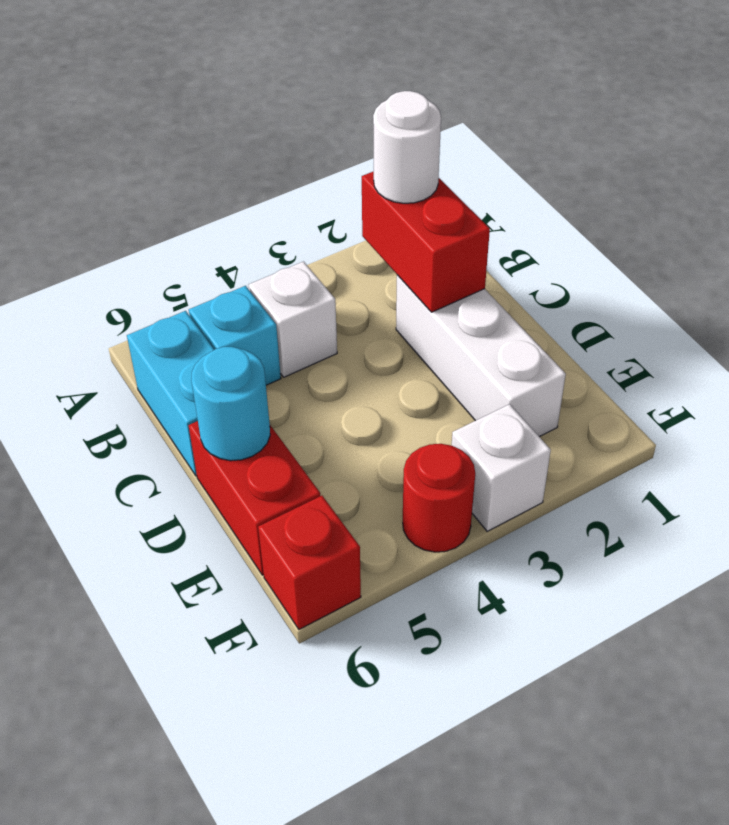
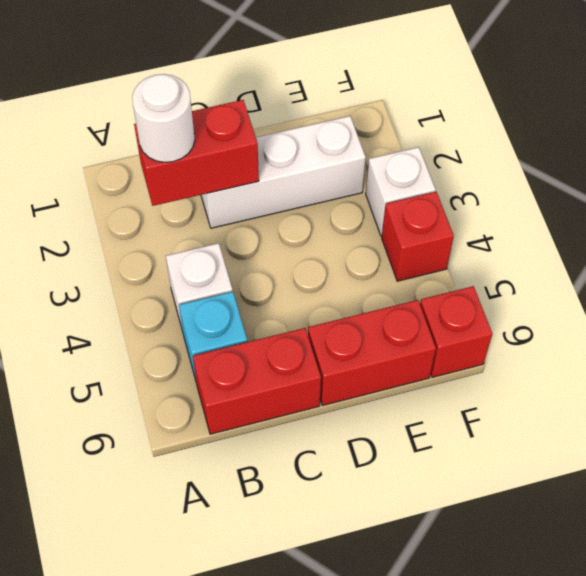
cyan brick B6:C6 level 1 -> red brick B6:C6 level 1
cyan round brick D6 level 2 -> none
red round brick F4 level 1 -> red brick F4 level 1

